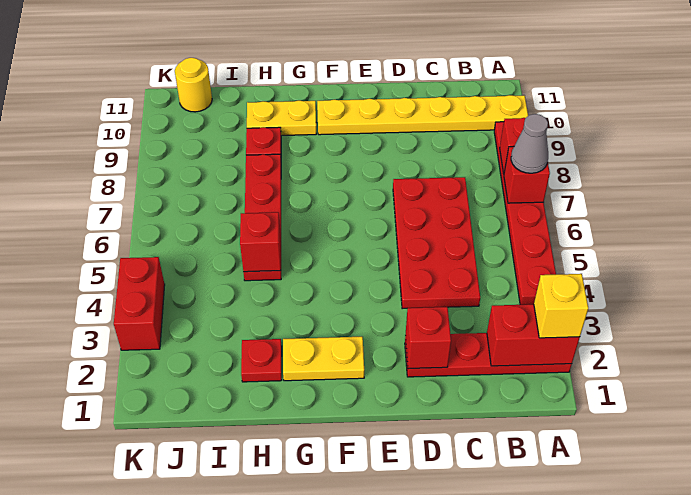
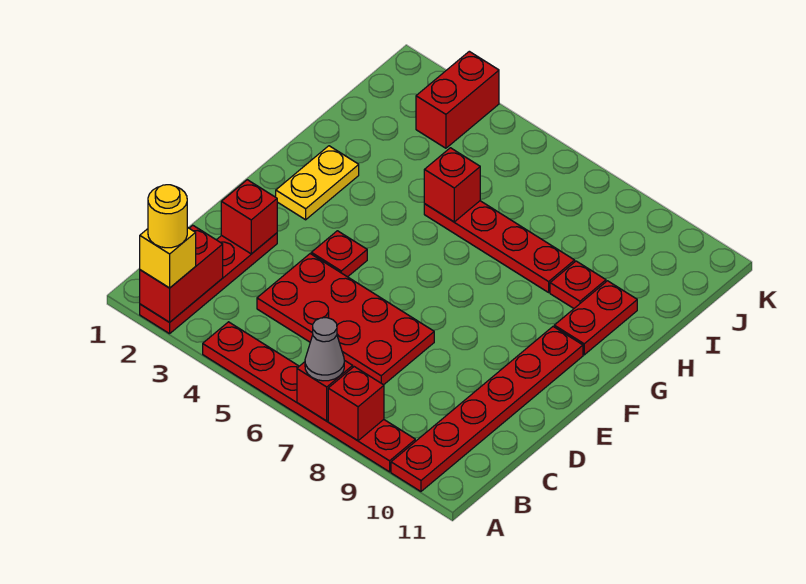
yellow plate A10:F10 level 1 -> red plate A10:F10 level 1
yellow plate G10:H10 level 1 -> red plate G10:H10 level 1
red plate H2 level 1 -> red plate E4 level 1
yellow round brick J11 level 1 -> yellow round brick A2 level 4
red brick K3:K4 level 1 -> red brick J3:K3 level 1

